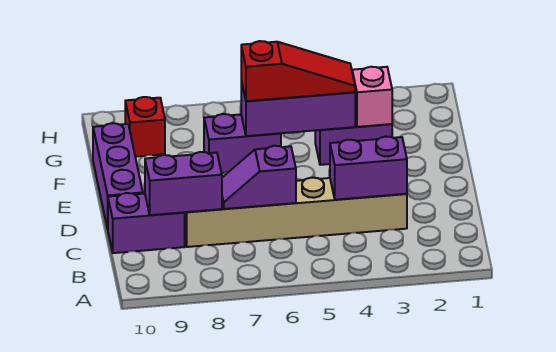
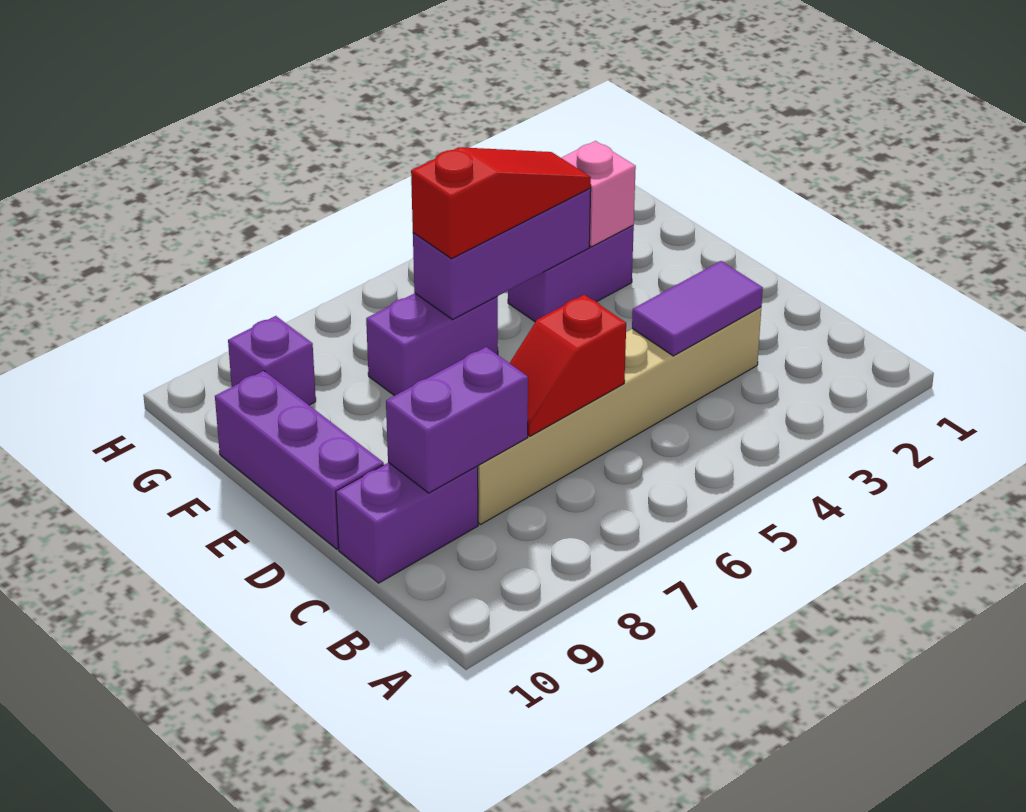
purple brick C3:C4 level 2 -> purple tile C3:C4 level 2
purple slope C6:C7 level 2 top 6 -> red slope C6:C7 level 2 top 6
red brick G9 level 1 -> purple brick G9 level 1

